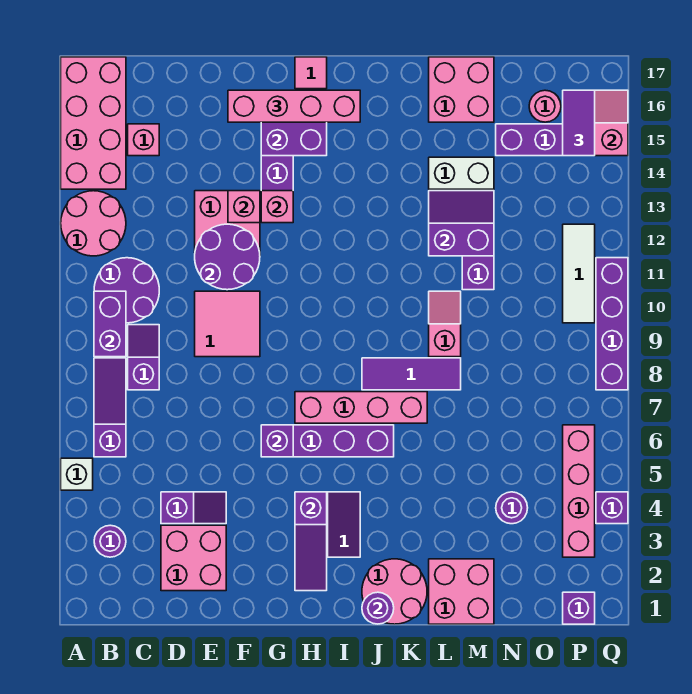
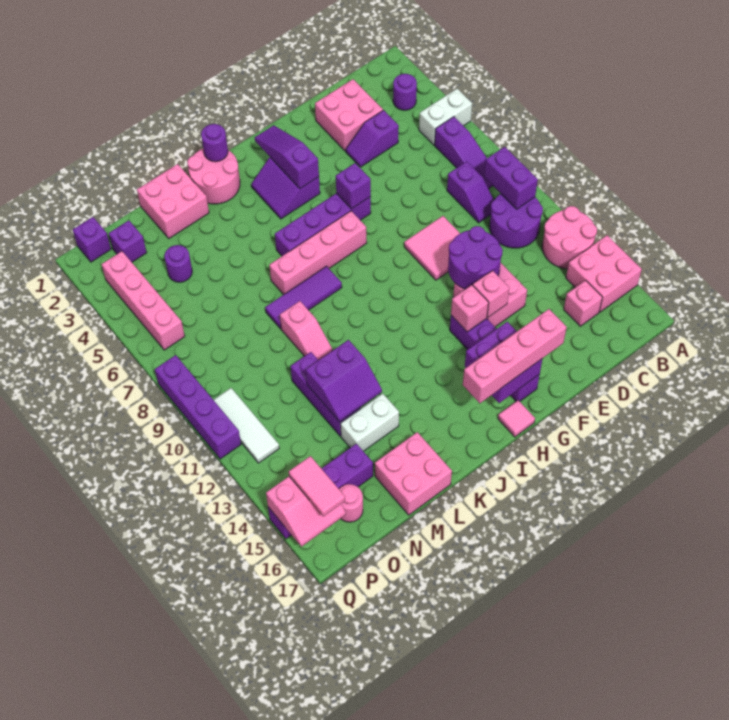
white brick A5 level 1 -> white brick A5:B5 level 1
pink brick A14:B17 level 1 -> pink brick A14:B15 level 1
purple tile P15:P16 level 3 -> pink tile P15:P16 level 3
purple brick Q4 level 1 -> purple brick O2 level 1

